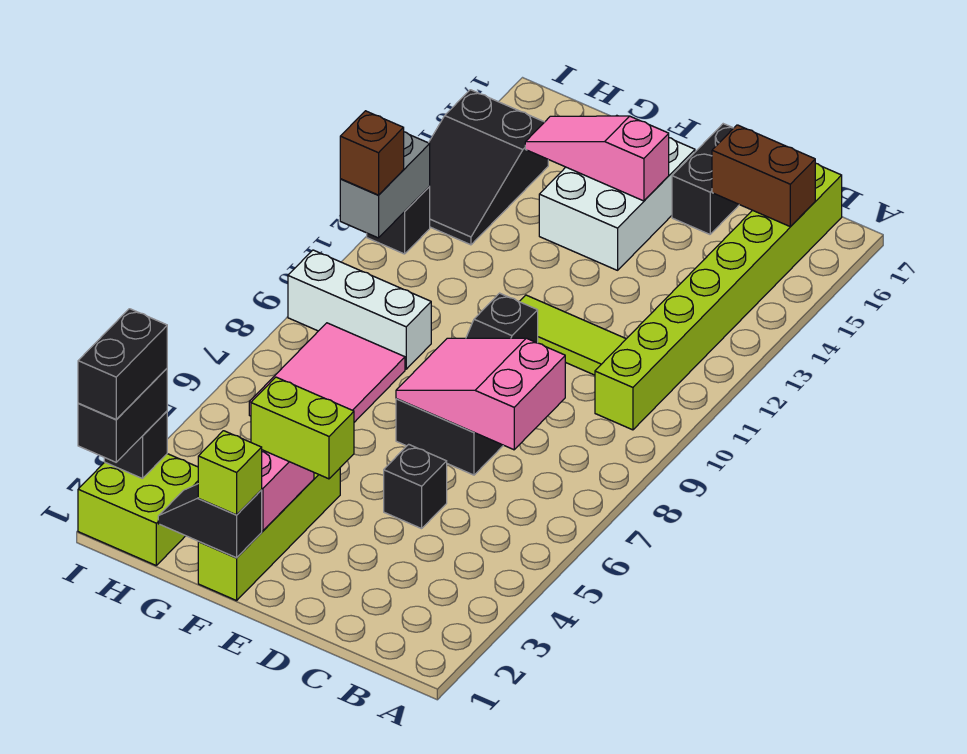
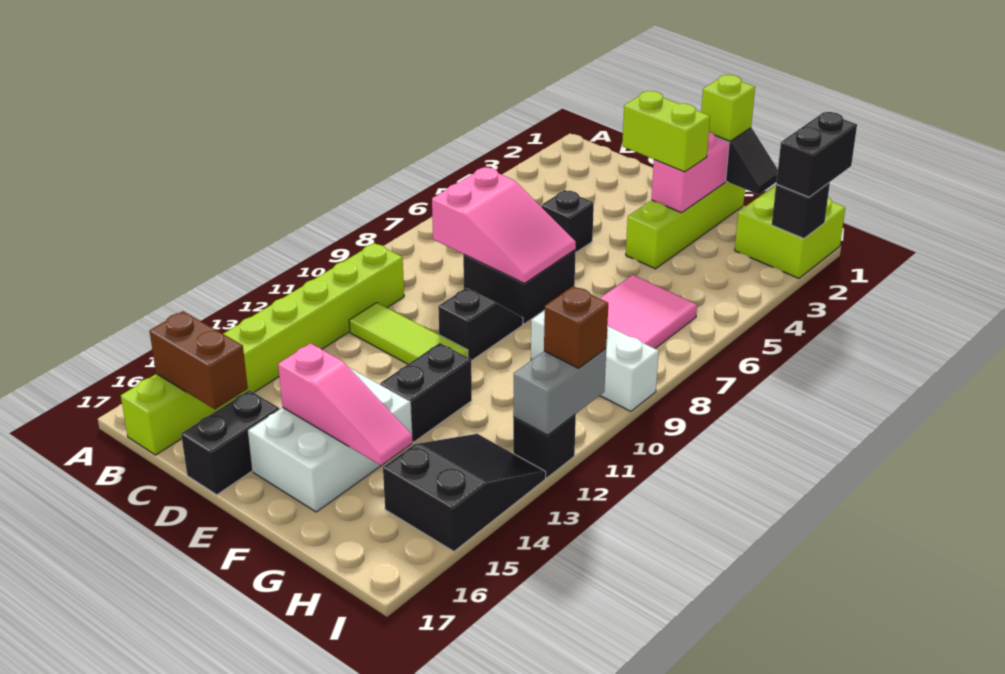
black brick I1:I2 level 4 -> black brick F12:F13 level 1

